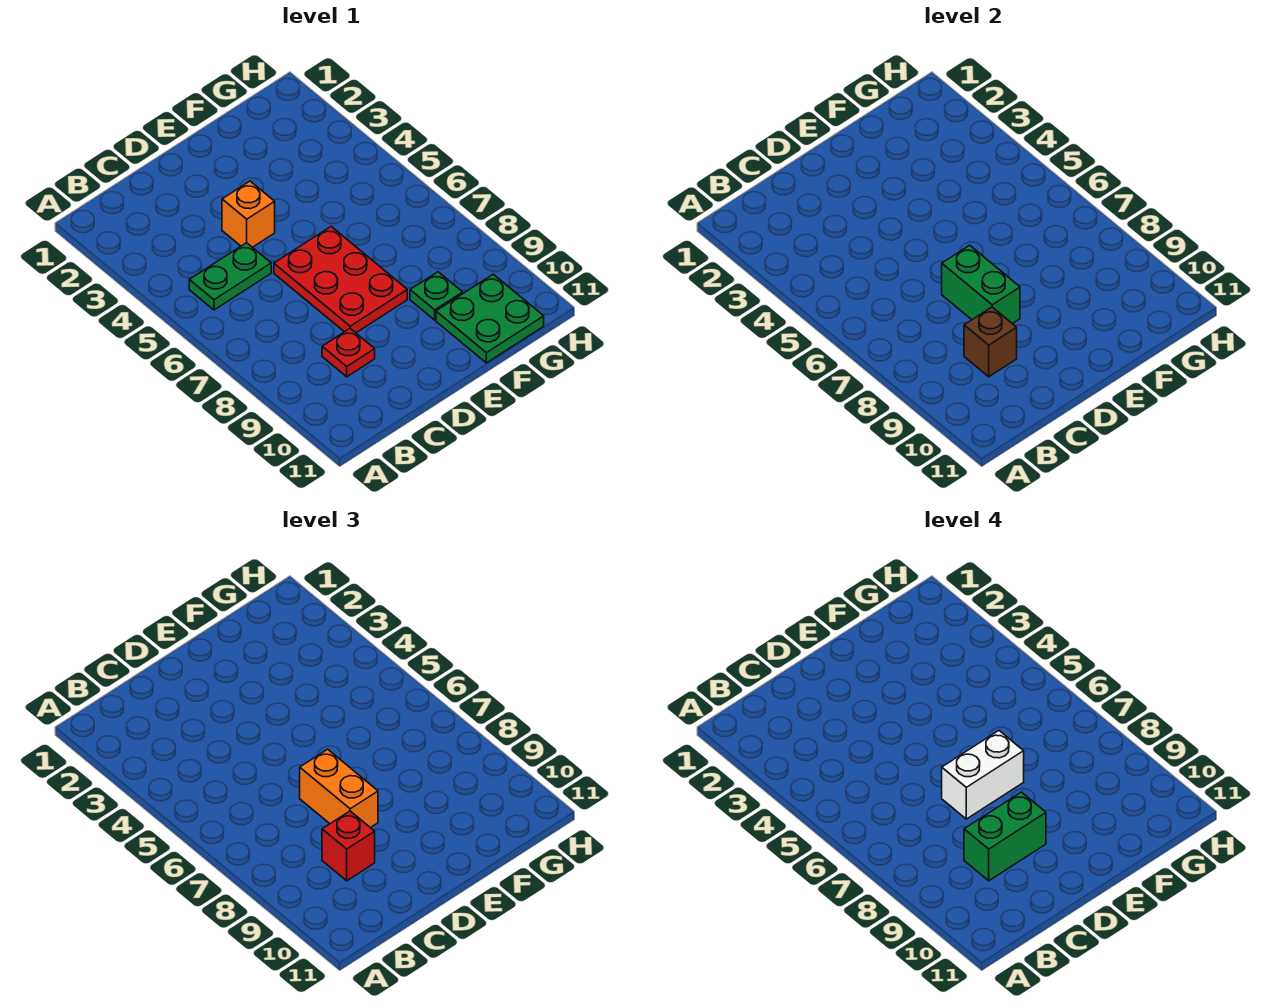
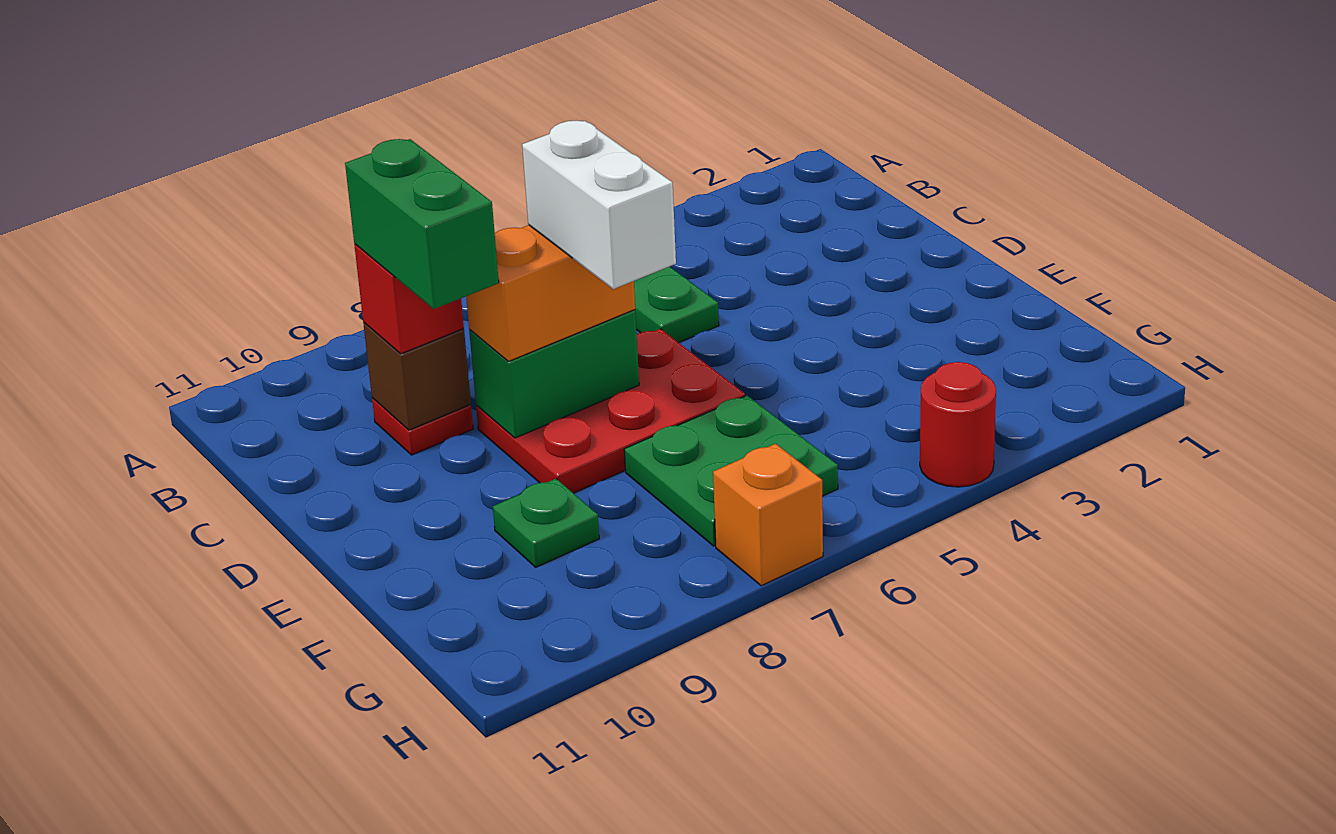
orange brick D4 level 1 -> orange brick H7 level 1
green plate F10:G11 level 1 -> green plate F6:G7 level 1
none -> red round brick H4 level 1

